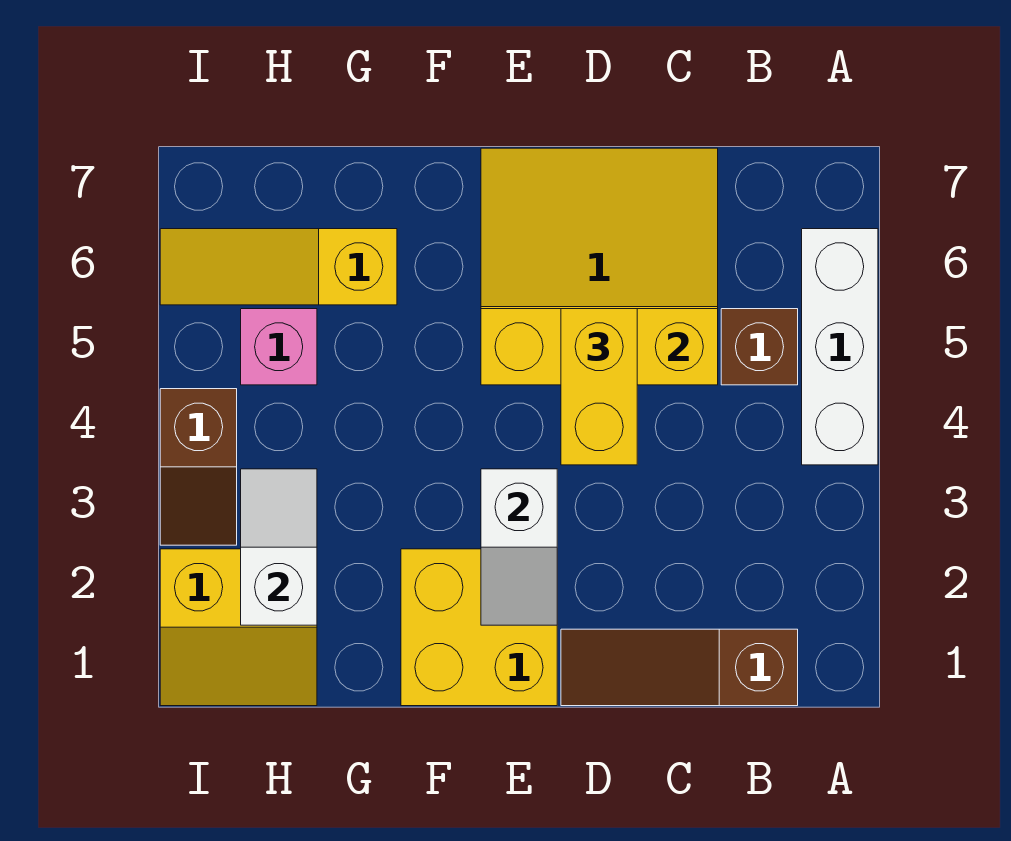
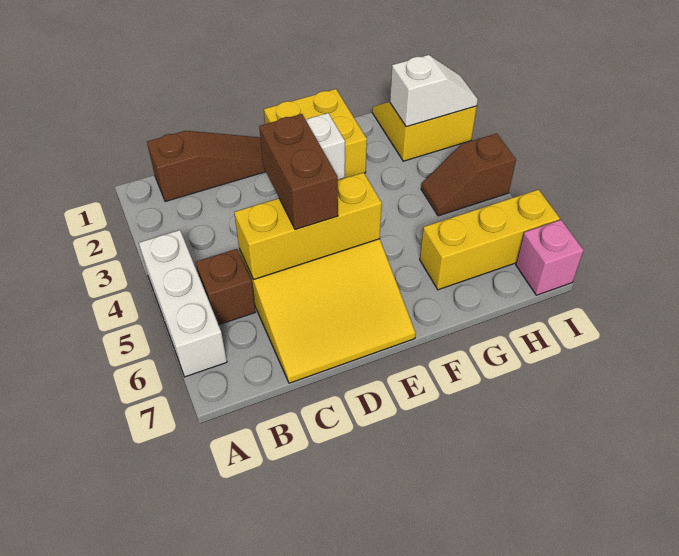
yellow brick D4:D5 level 3 -> brown brick D4:D5 level 3
yellow slope G6:I6 level 1 top G -> yellow brick G6:I6 level 1
white slope H2:H3 level 2 top 2 -> white slope H2:I2 level 2 top H
pink brick H5 level 1 -> pink brick I7 level 1
brown slope I3:I4 level 1 top 4 -> brown slope H4:I4 level 1 top I

